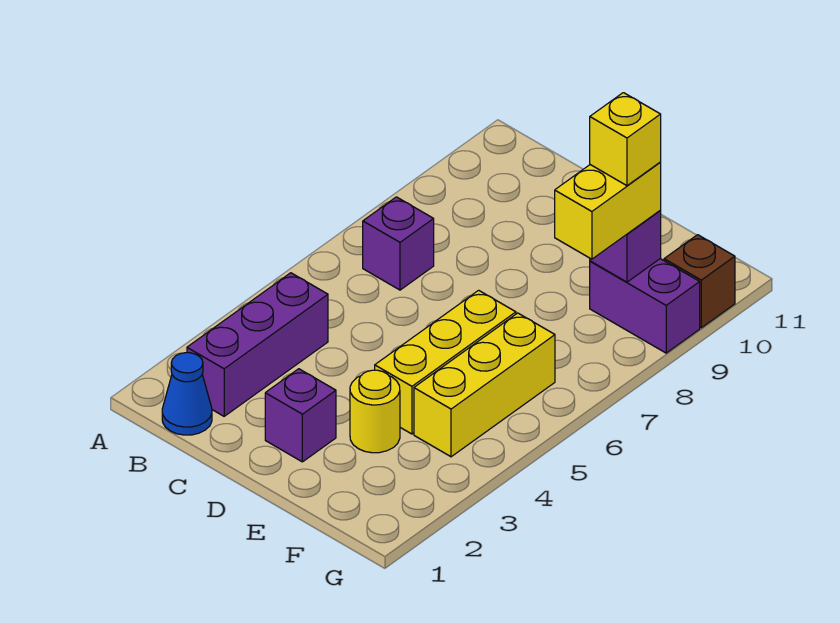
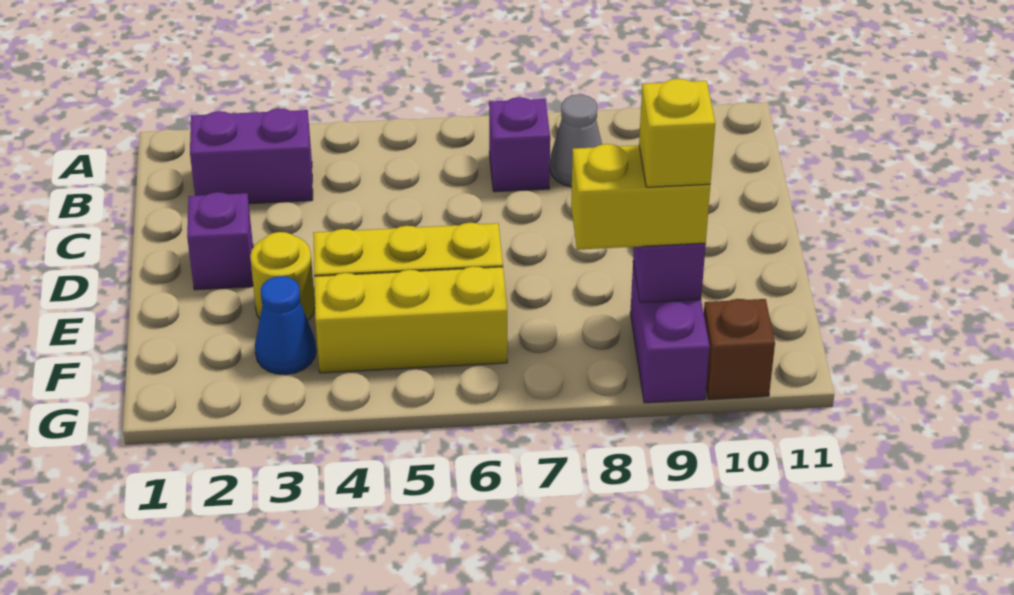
blue cone B1 level 1 -> blue cone F3 level 1
purple brick B2:B4 level 1 -> purple brick B2:B3 level 1
none -> grey cone B8 level 1

